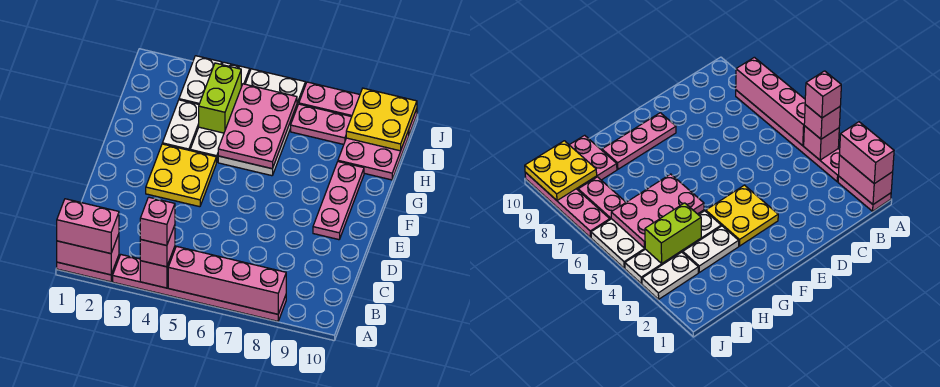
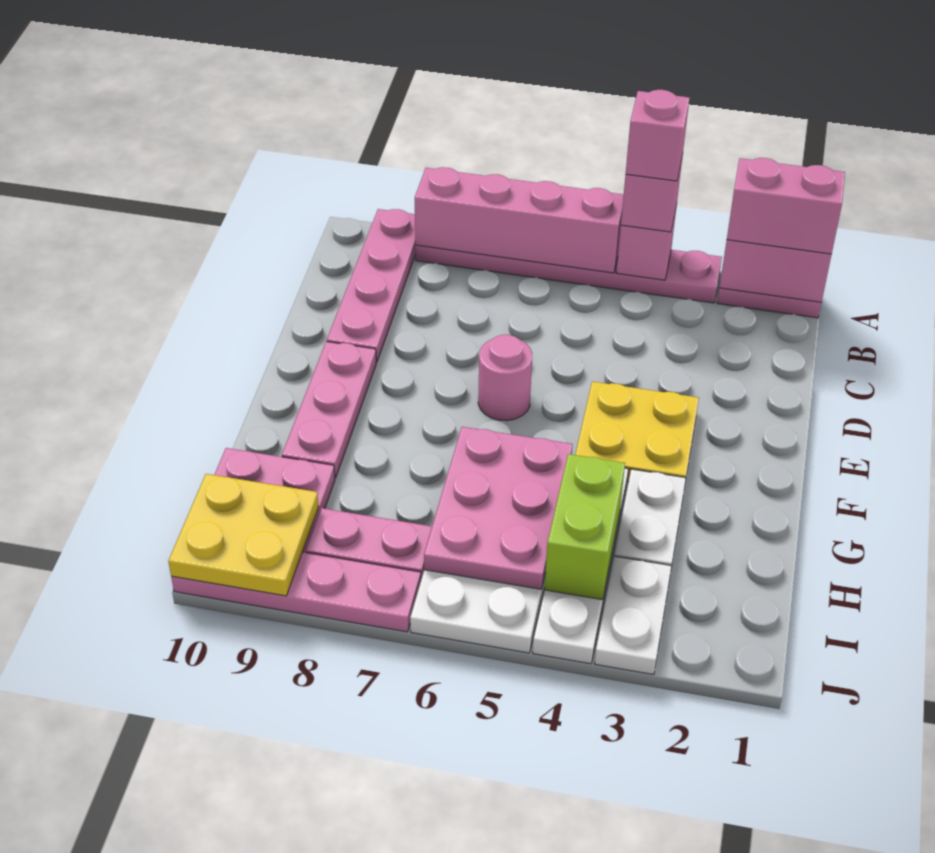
none -> pink plate A9:D9 level 1
none -> pink round brick E6 level 1

